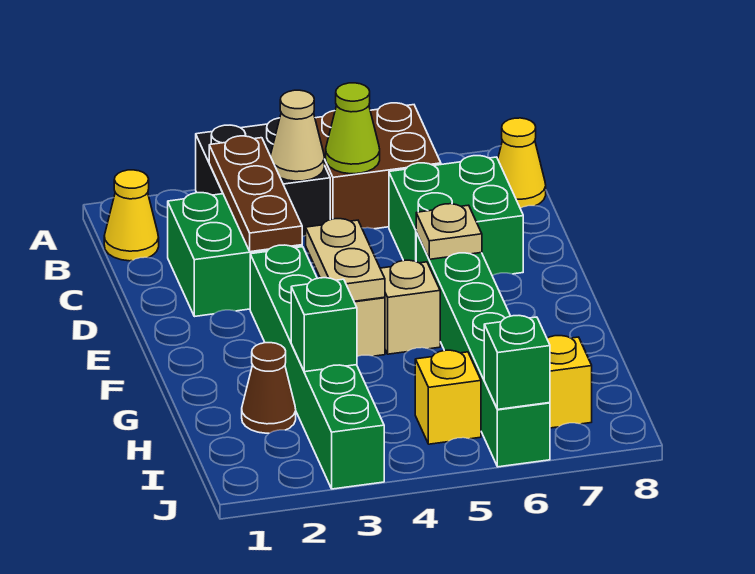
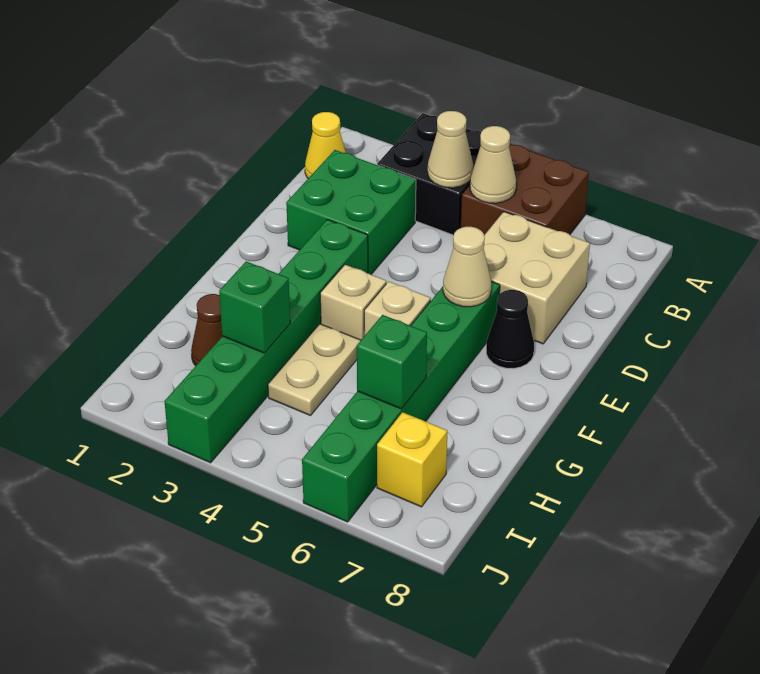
brown plate B3:D3 level 2 -> none
lime cone B5 level 2 -> tan cone B5 level 2
yellow cone B8 level 1 -> none
green brick C6:D7 level 1 -> tan brick C6:D7 level 1
tan plate E4:F4 level 2 -> tan plate G4:H4 level 1
tan plate E6 level 2 -> tan cone E6 level 2
none -> black cone E7 level 1
yellow brick I5 level 1 -> none
green brick J6 level 2 -> green brick H6 level 2

